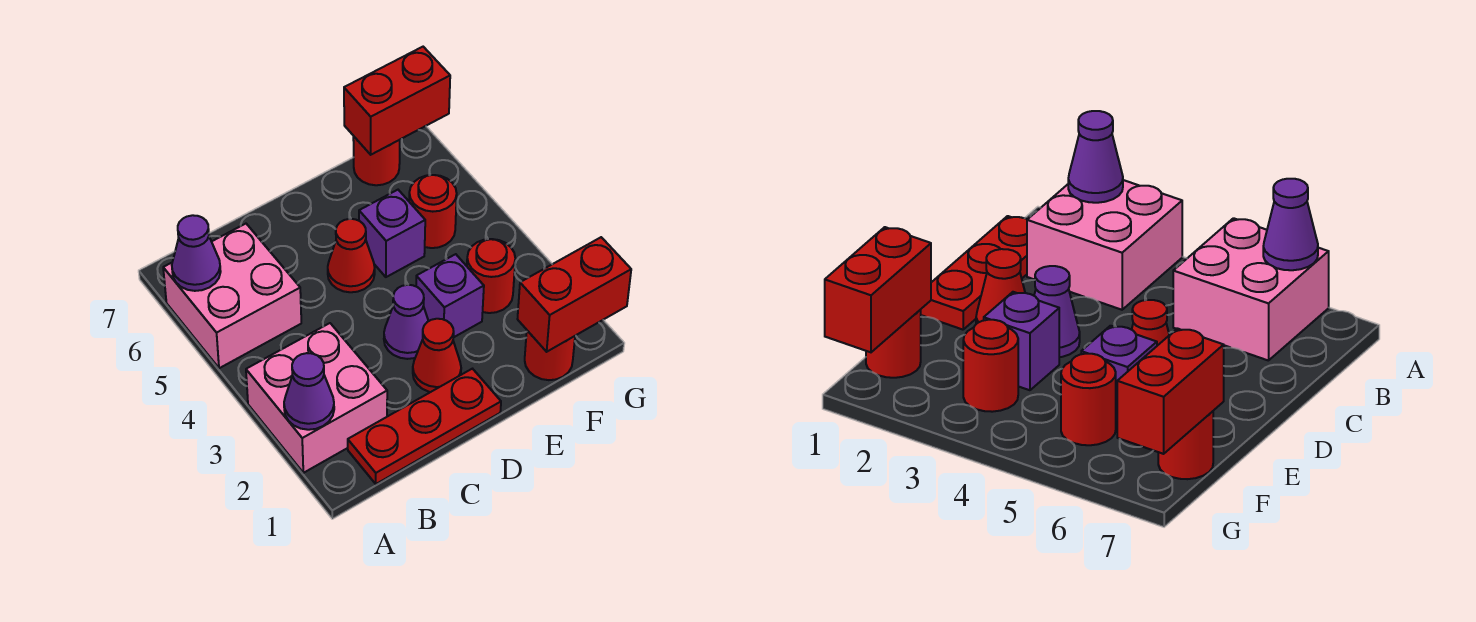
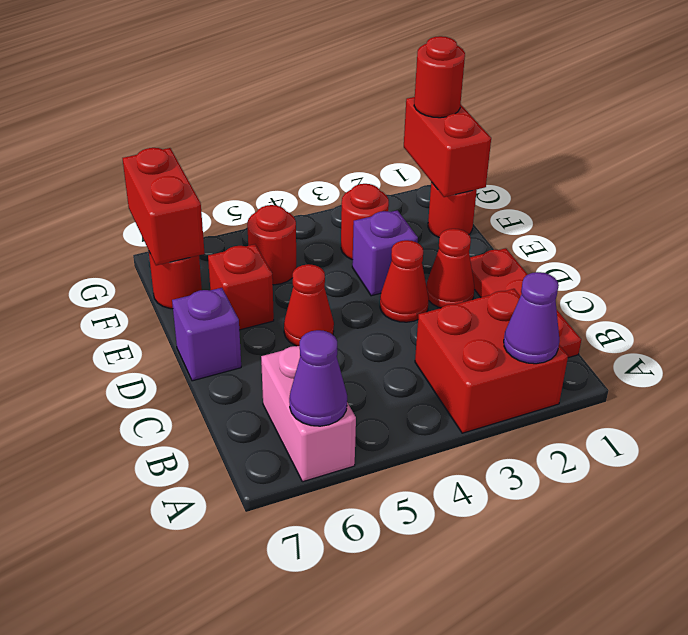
pink brick A2:B3 level 1 -> red brick A2:B3 level 1
pink brick A5:B6 level 1 -> pink brick A6:B6 level 1
purple cone D3 level 1 -> red cone D3 level 1
purple brick E5 level 1 -> purple brick D7 level 1
none -> red brick E6 level 1
none -> red round brick G1 level 3

